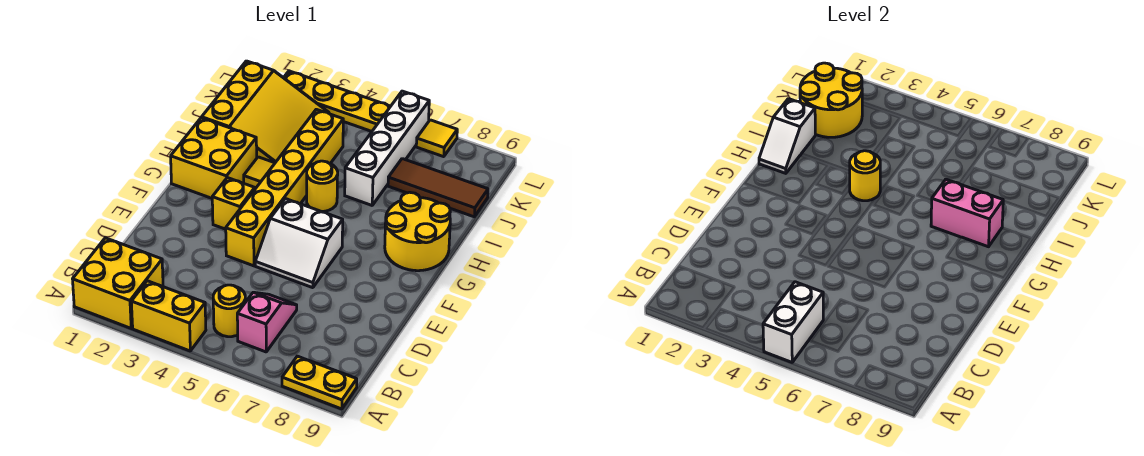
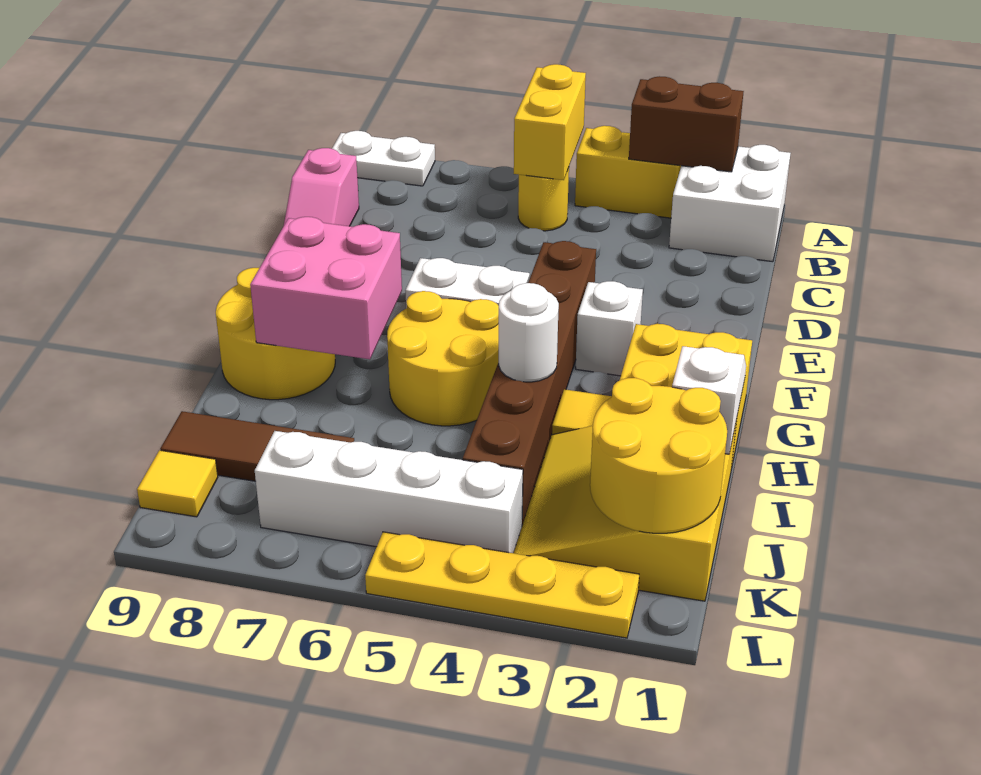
yellow brick A1:B2 level 1 -> white brick A1:B2 level 1
none -> brown brick A2:A3 level 2
white brick A5:B5 level 2 -> yellow brick A5:B5 level 2
yellow plate A8:A9 level 1 -> white plate A8:A9 level 1
pink slope B6:C6 level 1 top B -> pink slope C9:D9 level 1 top C
yellow brick E4:J4 level 1 -> brown brick E4:J4 level 1
yellow brick F3 level 1 -> white brick F3 level 1
yellow round brick H4 level 2 -> white round brick H4 level 2
yellow round brick H5 level 1 -> yellow round brick G5:H6 level 1
pink brick H7:H8 level 2 -> pink brick G7:H8 level 2
white brick I6:L6 level 1 -> white brick K4:K7 level 1
yellow tile L7 level 1 -> yellow tile K9 level 1

